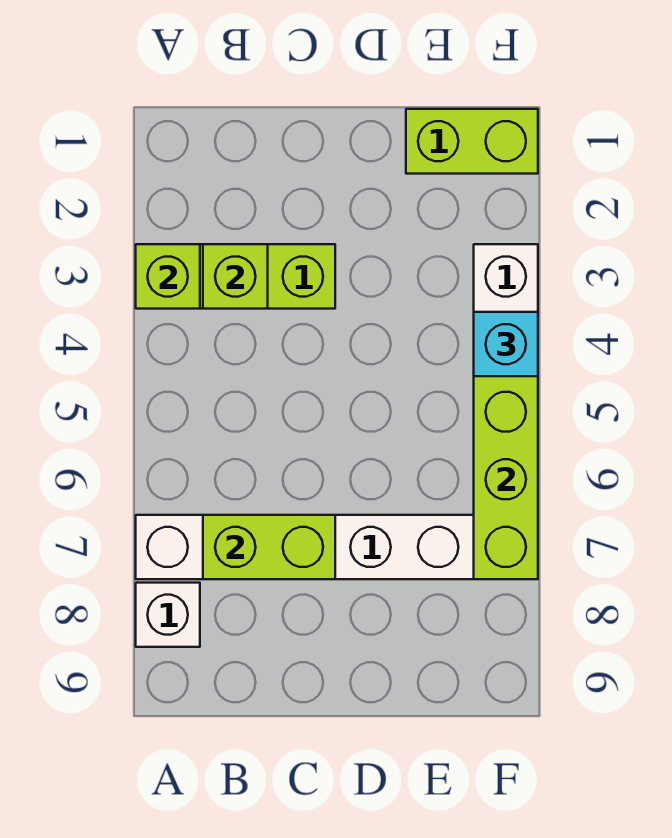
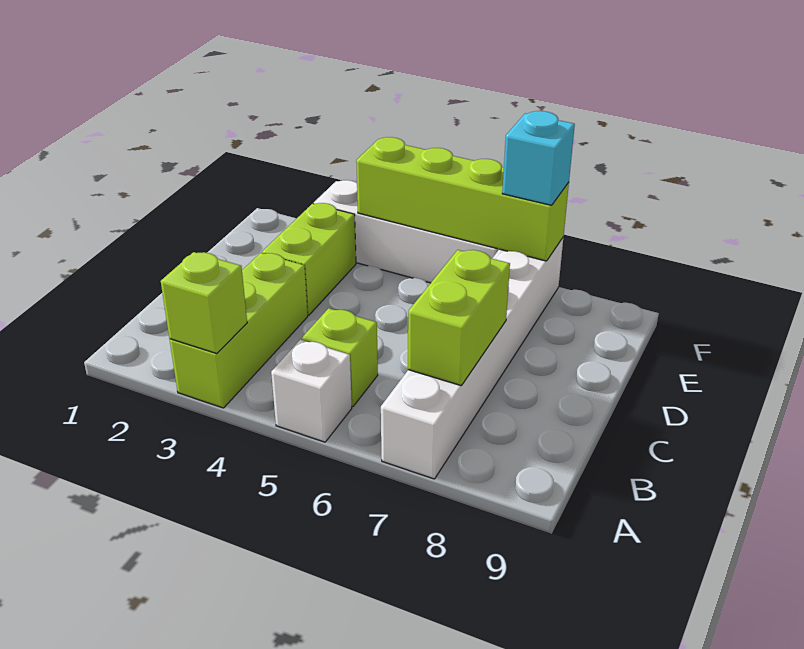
white brick A8 level 1 -> white brick A5 level 1
lime brick B3 level 2 -> lime brick B5 level 1
lime brick E1:F1 level 1 -> lime brick D3:E3 level 1
cyan brick F4 level 3 -> cyan brick F7 level 3

